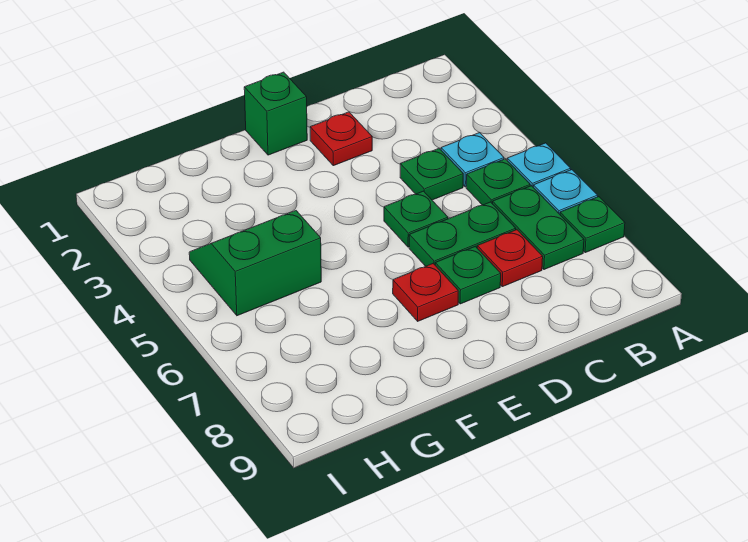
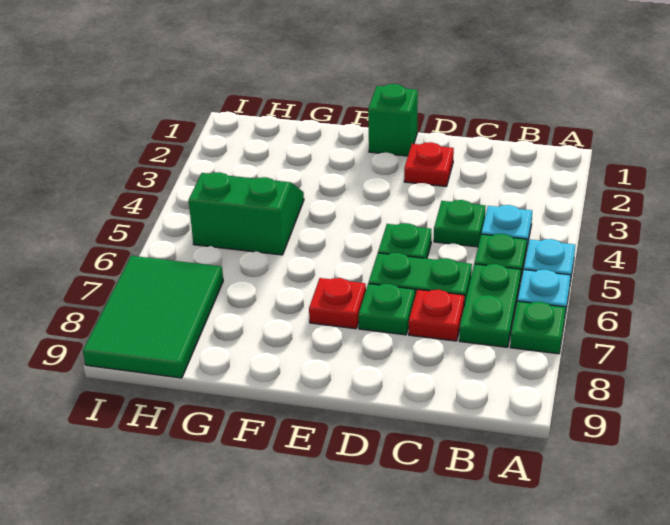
none -> green tile H7:I9 level 1

